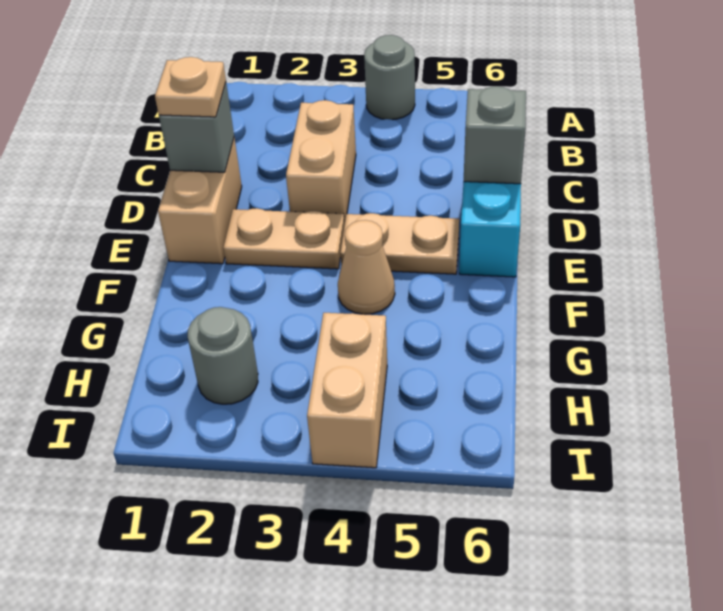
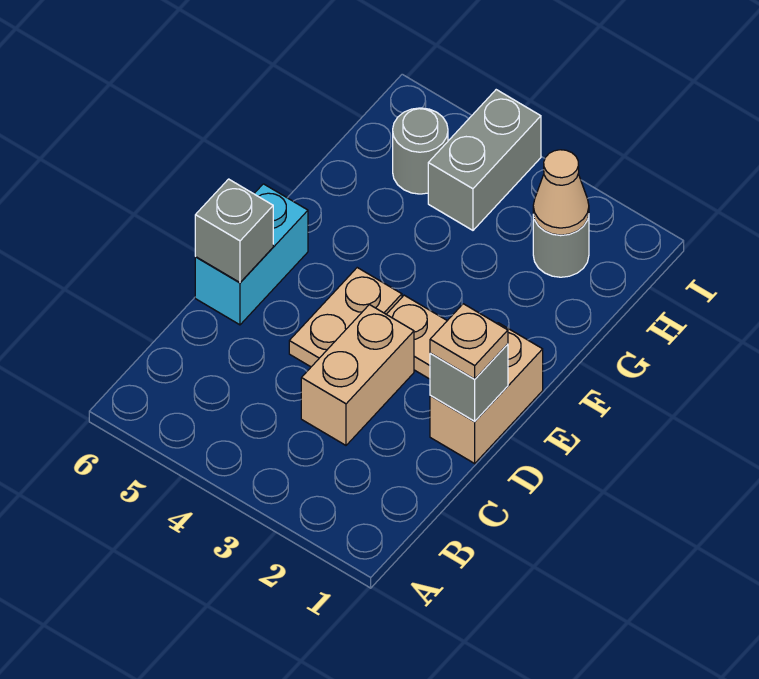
grey round brick A4 level 1 -> grey round brick H5 level 1
tan plate E4:E5 level 1 -> tan plate D4:E4 level 1
tan cone F4 level 1 -> tan cone H2 level 2
tan brick H4:I4 level 1 -> grey brick H4:I4 level 1

